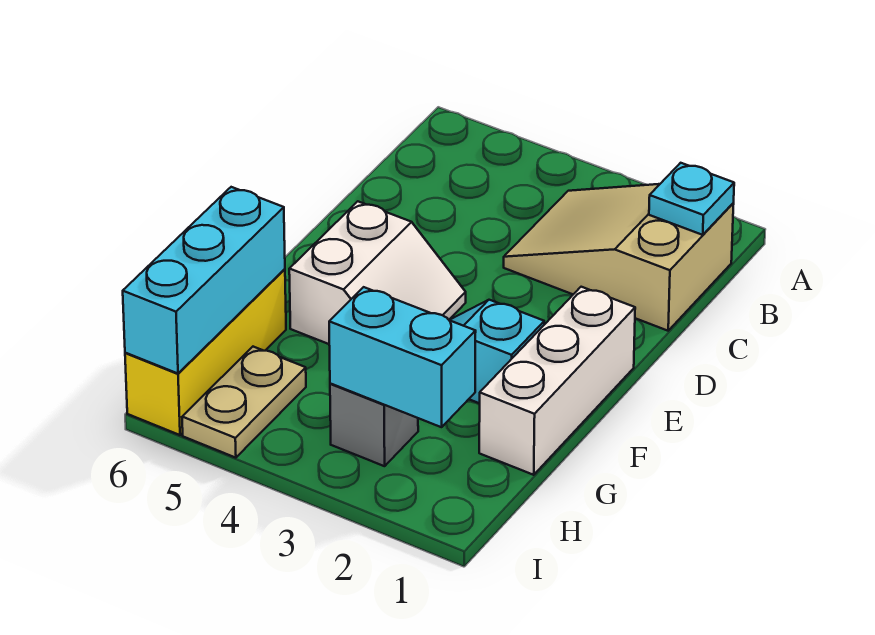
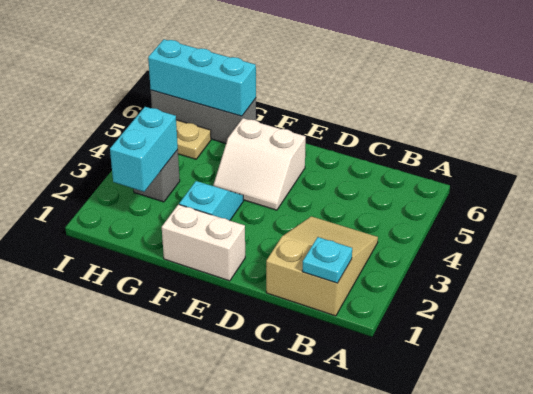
white brick E1:G1 level 1 -> white brick E1:F1 level 1
yellow brick G6:I6 level 1 -> grey brick G6:I6 level 1

